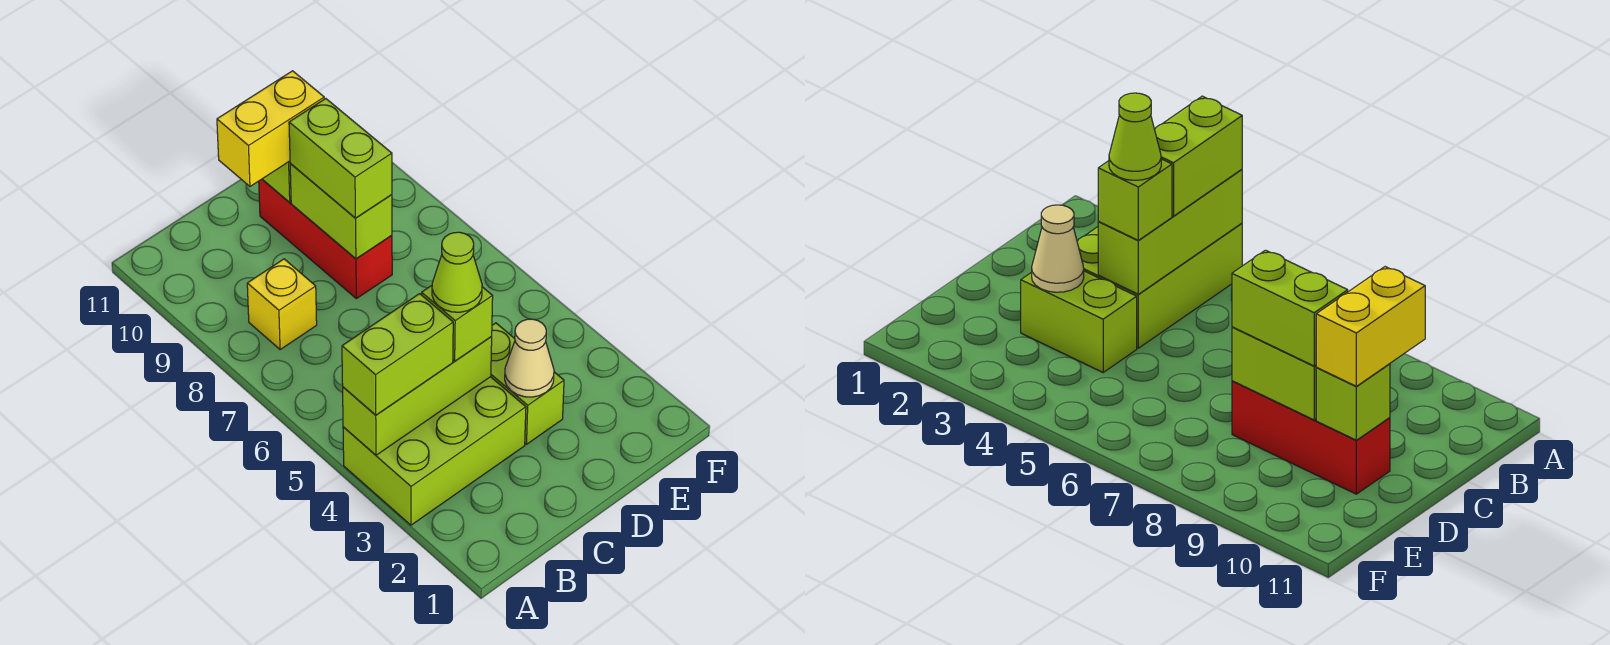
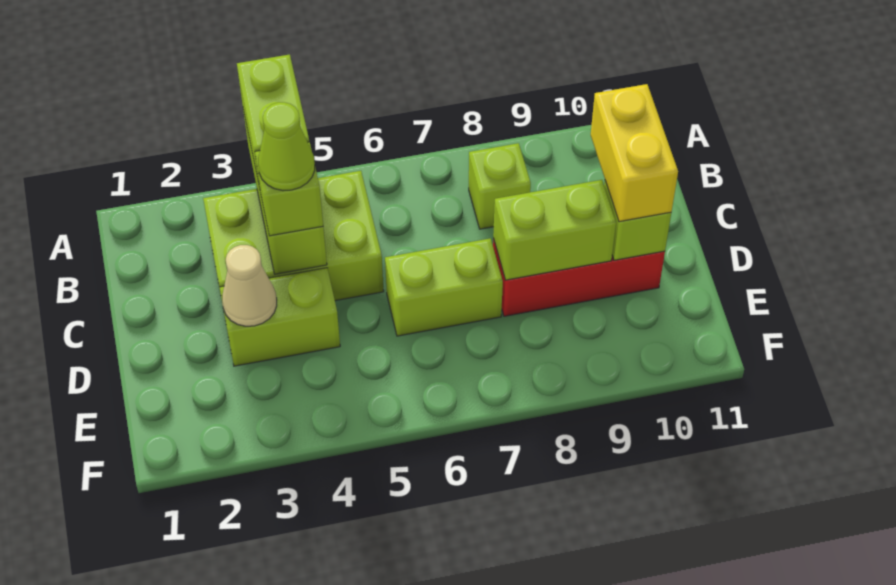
lime brick A3:C4 level 1 -> lime brick B3:C5 level 1
yellow brick B8 level 1 -> lime brick B8 level 1
lime brick D8:D9 level 3 -> lime brick D6:D7 level 1

